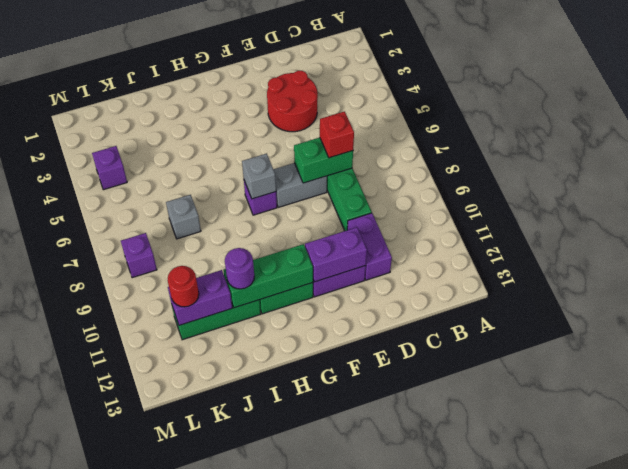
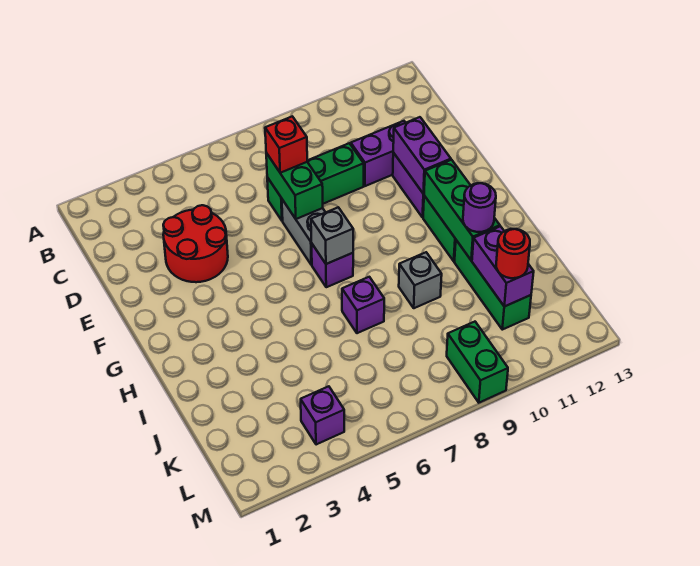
grey brick J7 level 1 -> grey brick I9 level 1
purple brick L8 level 1 -> purple brick I7 level 1
none -> green brick L9:M9 level 1

